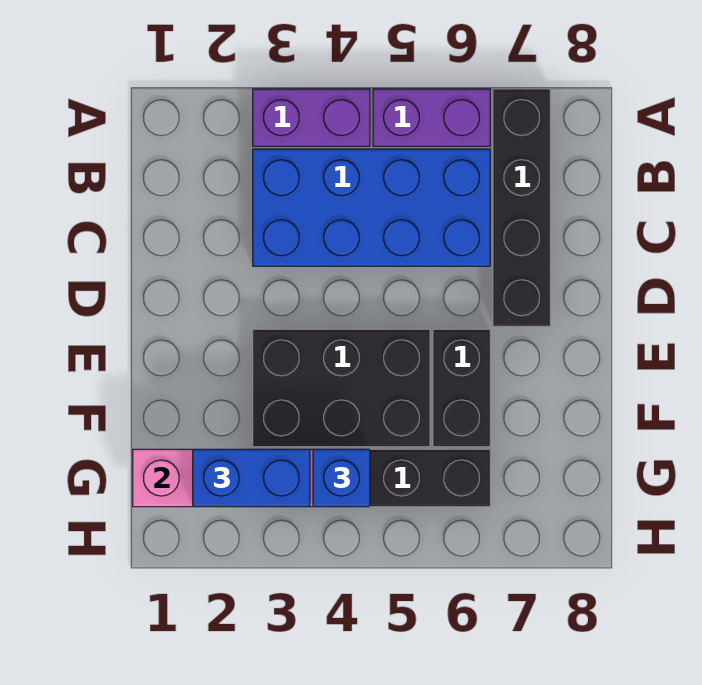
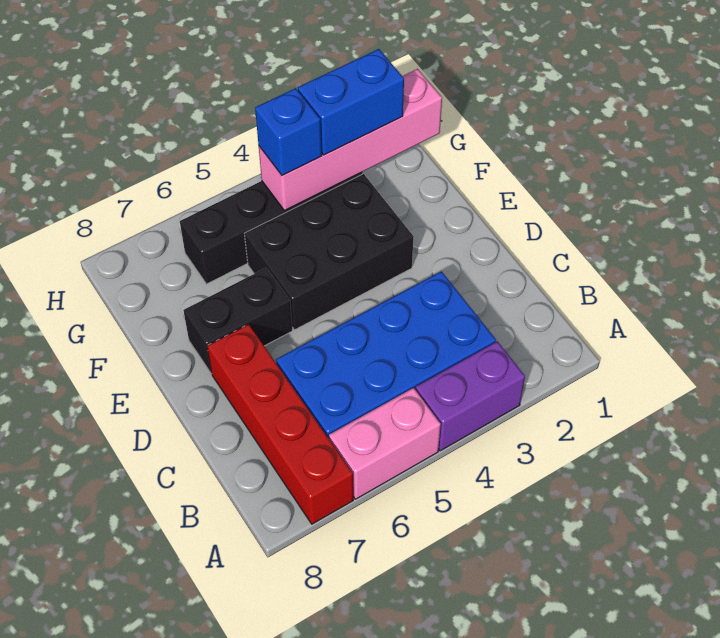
purple brick A5:A6 level 1 -> pink brick A5:A6 level 1
black brick A7:D7 level 1 -> red brick A7:D7 level 1
black brick E6:F6 level 1 -> black brick E6:E7 level 1

